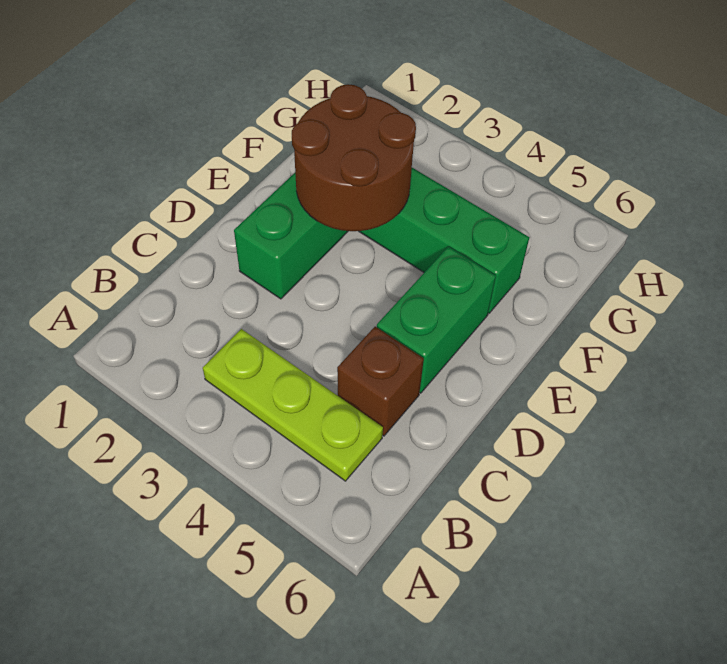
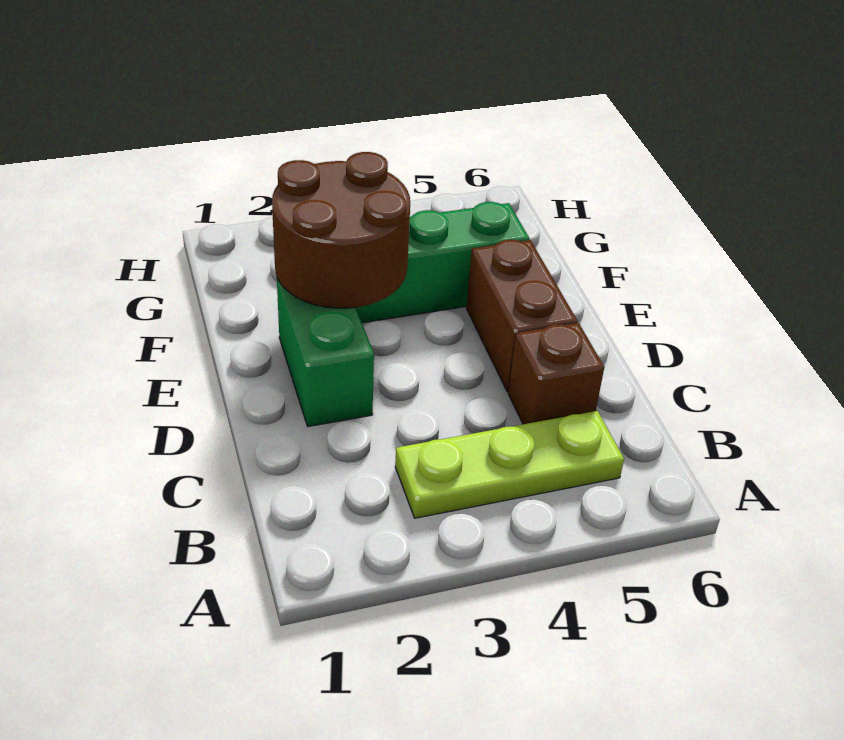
green brick D5:E5 level 1 -> brown brick D5:E5 level 1

